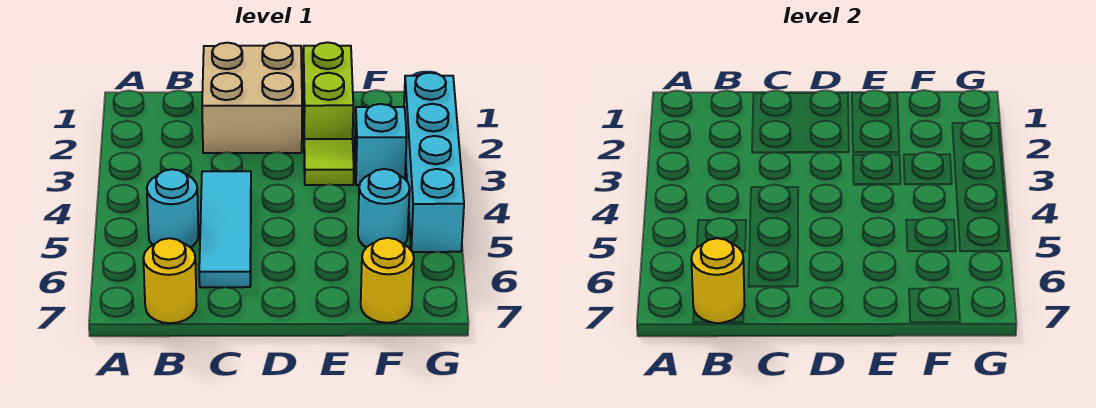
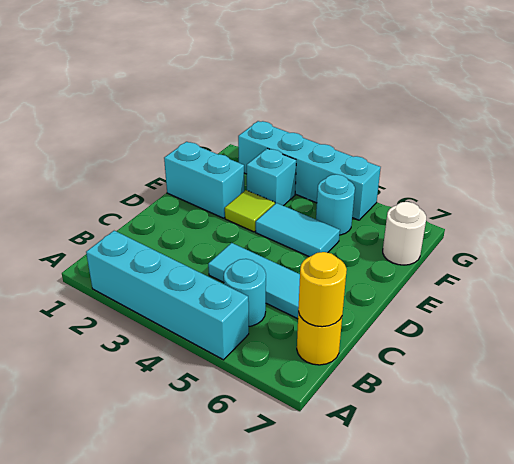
none -> cyan brick A2:A5 level 1
tan brick C1:D2 level 1 -> none
lime brick E1:E2 level 1 -> cyan brick E1:E2 level 1
none -> cyan tile E4:E5 level 1
yellow round brick F7 level 1 -> white round brick F7 level 1

